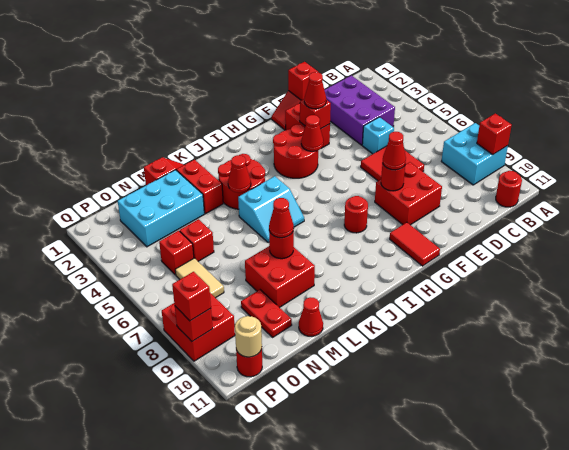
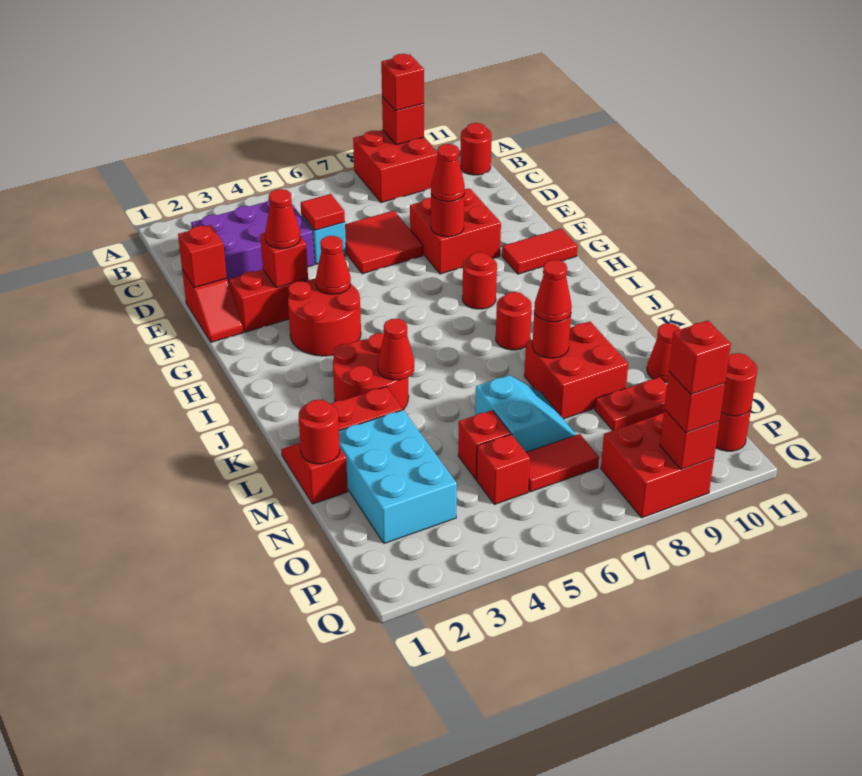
cyan brick A8:B9 level 1 -> red brick A8:B9 level 1
none -> red brick A9 level 3
none -> red tile D5 level 2
cyan slope J5:K6 level 1 top 5 -> cyan slope M6:N7 level 1 top 6
none -> red round brick J8 level 1
none -> red round brick M1 level 2
tan tile O6:O7 level 1 -> red tile O6:O7 level 1
tan round brick P11 level 2 -> red round brick P11 level 2
none -> red brick Q9 level 4

